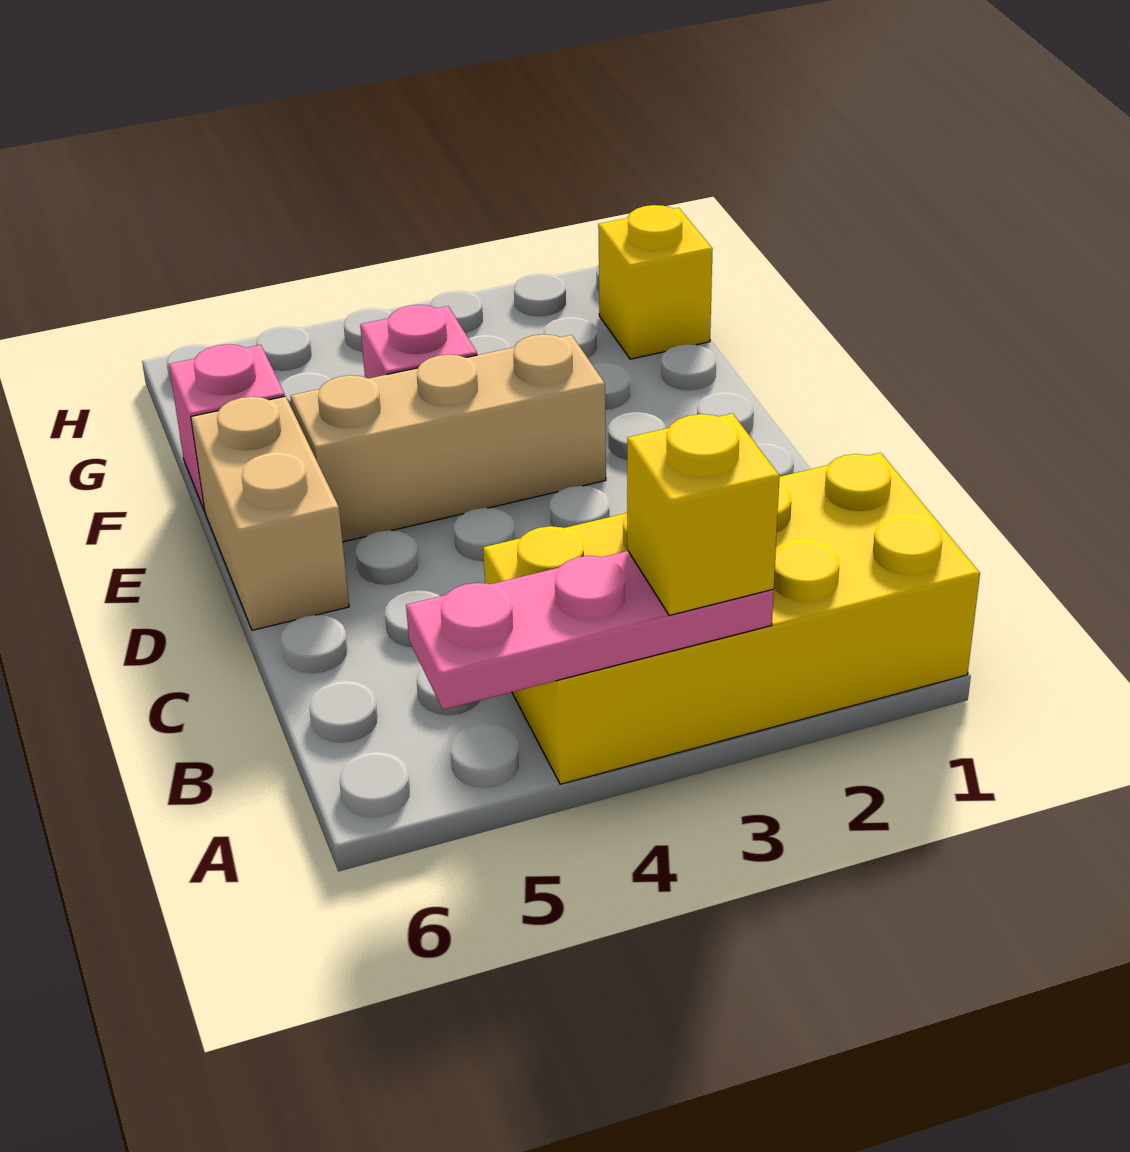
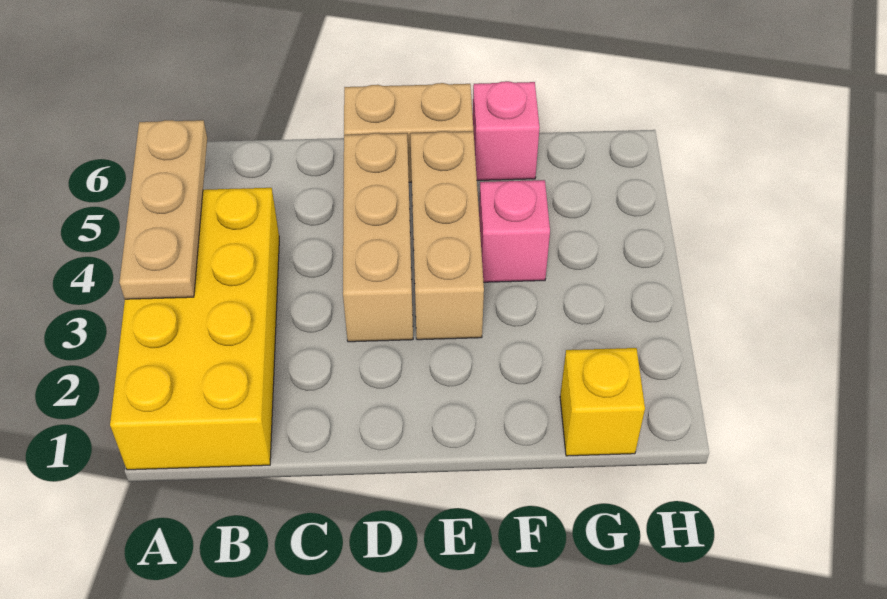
pink plate A3:A5 level 2 -> tan plate A3:A5 level 2
yellow brick A3 level 3 -> none
none -> tan brick D3:D5 level 1

